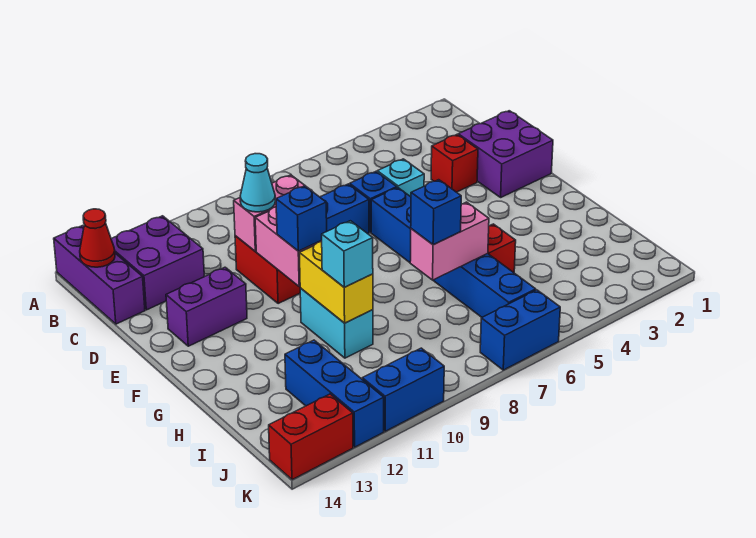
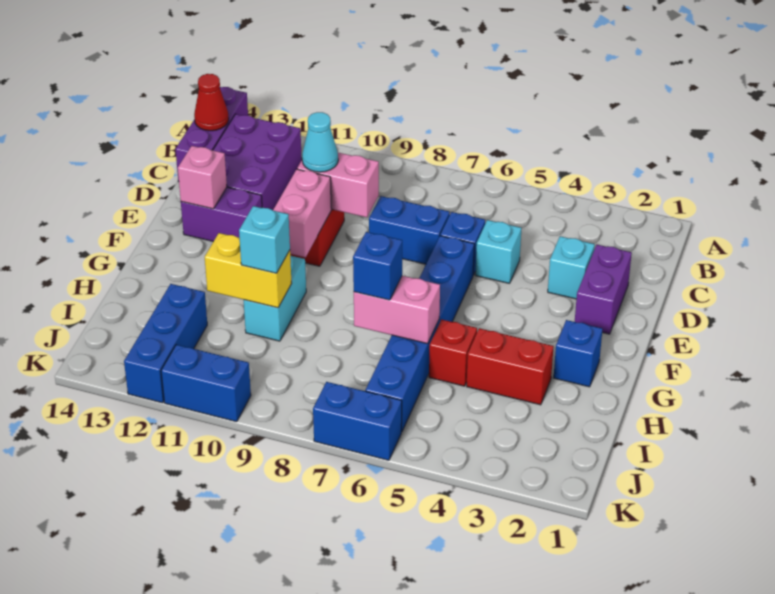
purple brick B12:C13 level 1 -> purple brick B12:D13 level 1
purple brick D1:E2 level 1 -> purple brick D2:E2 level 1
red brick D3 level 1 -> cyan brick D3 level 1
none -> pink brick E13 level 2
blue brick F10 level 3 -> blue brick G2 level 1
yellow brick G10:H10 level 2 -> yellow brick H10:H11 level 2
red brick K13:K14 level 1 -> red brick H3:H4 level 1

